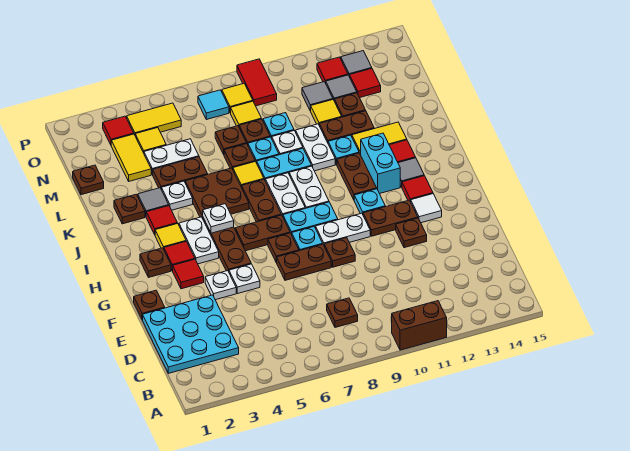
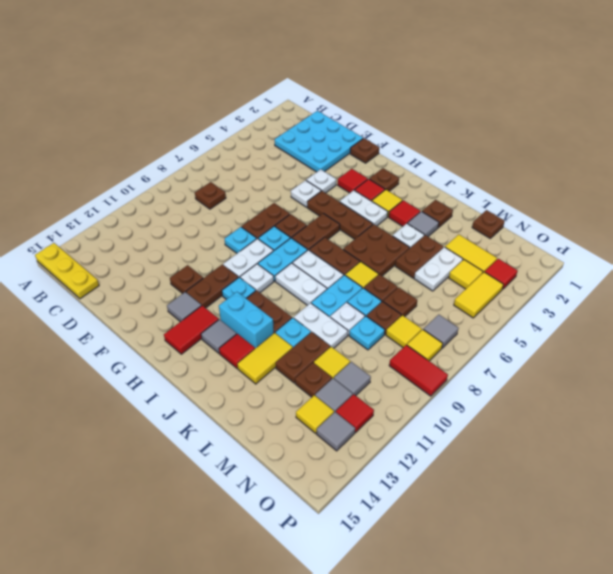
brown brick A10:A11 level 1 -> none
none -> yellow plate A15:C15 level 1
brown plate F9 level 1 -> cyan plate F9 level 1
white tile G13 level 1 -> grey tile G13 level 1
red tile H13 level 1 -> red tile H13:H14 level 1
white plate I5 level 2 -> white plate H10 level 1
red tile N13 level 1 -> yellow tile N13 level 1
cyan tile O7 level 1 -> grey tile O7 level 1

